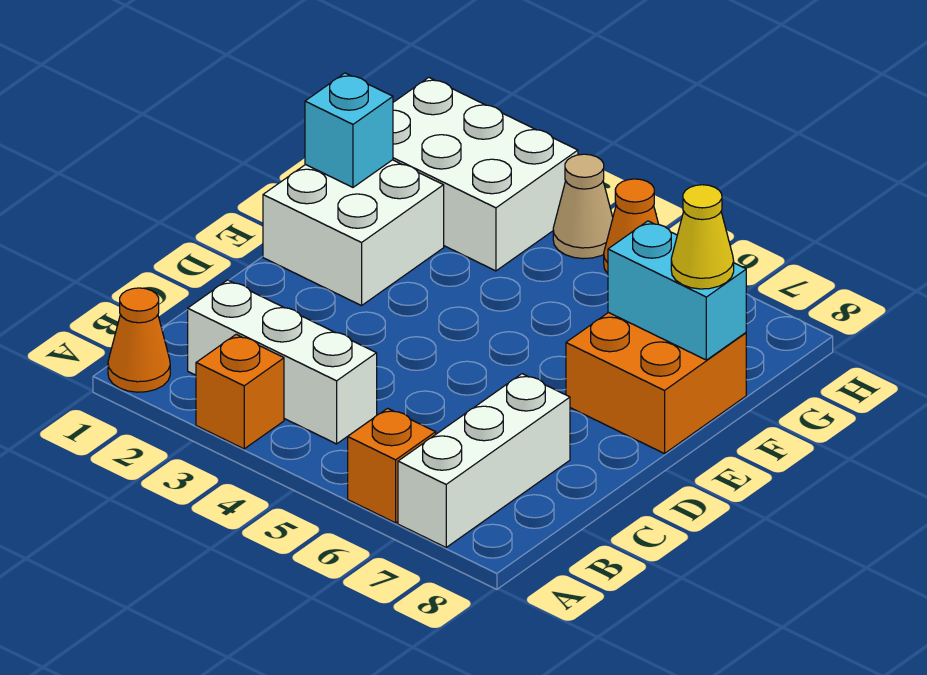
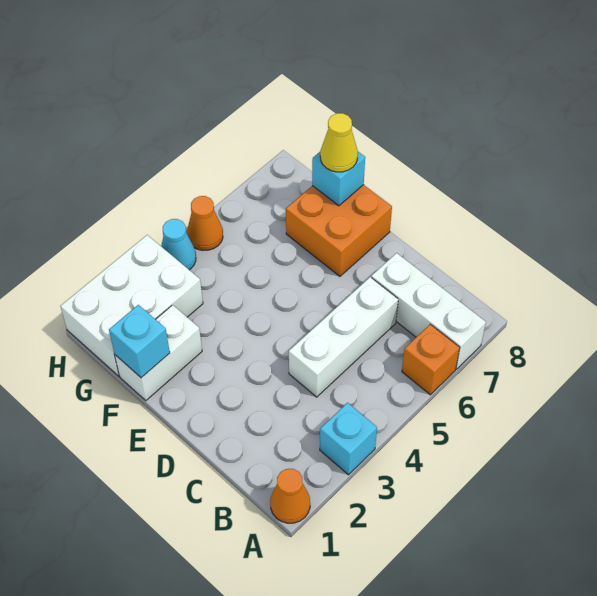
orange brick A3 level 1 -> cyan brick A3 level 1
white brick B2:B4 level 1 -> white brick C4:C6 level 1
white brick E1:F2 level 1 -> white brick F1:F2 level 1
cyan brick F7:F8 level 2 -> cyan brick F8 level 2
tan cone H4 level 1 -> cyan cone H4 level 1

